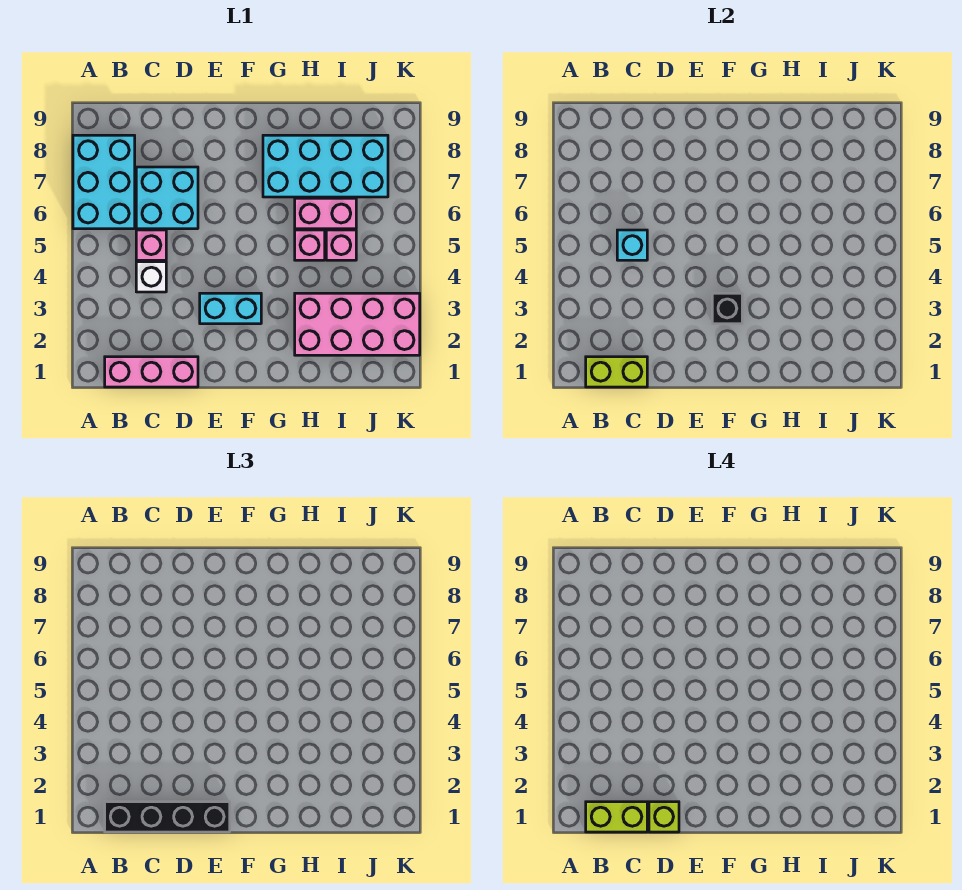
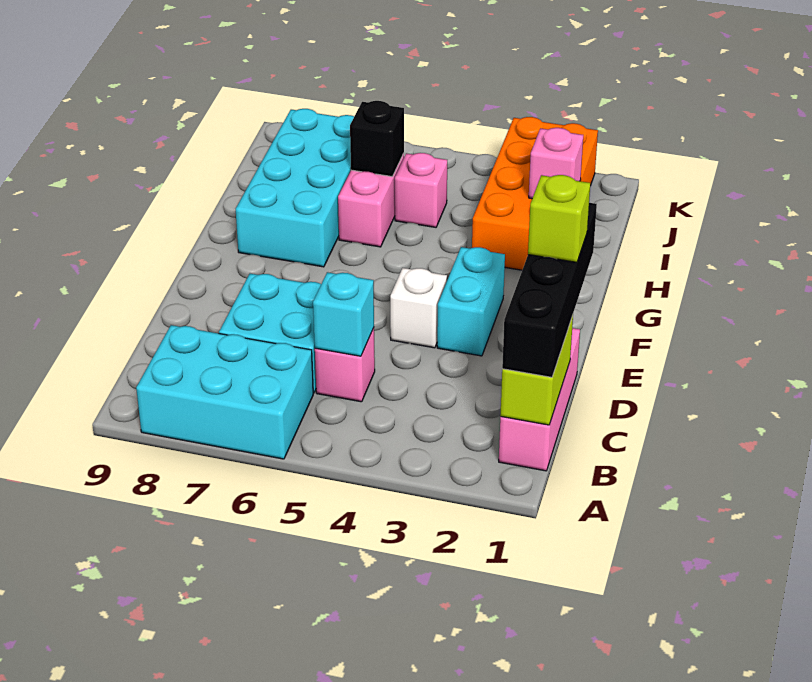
lime brick B1:C1 level 4 -> none
white brick C4 level 1 -> white brick E4 level 1
black brick F3 level 2 -> black brick I6 level 2
pink brick H2:K3 level 1 -> orange brick H2:K3 level 1
pink brick H5 level 1 -> pink brick I2 level 2

